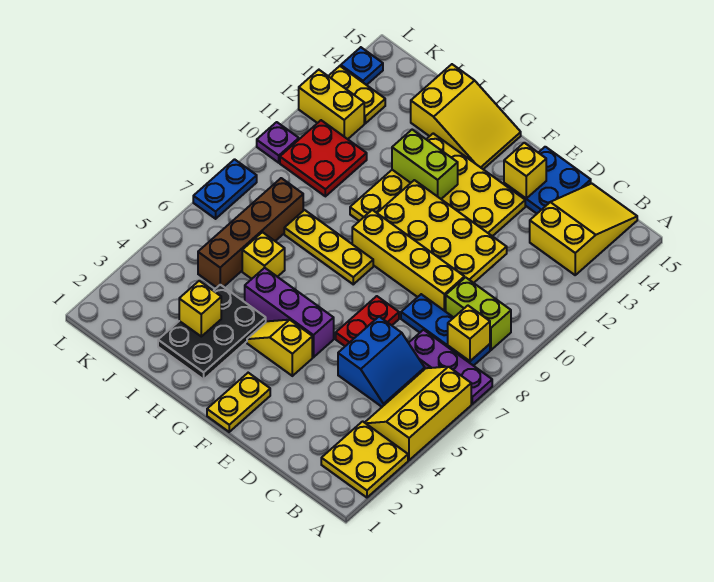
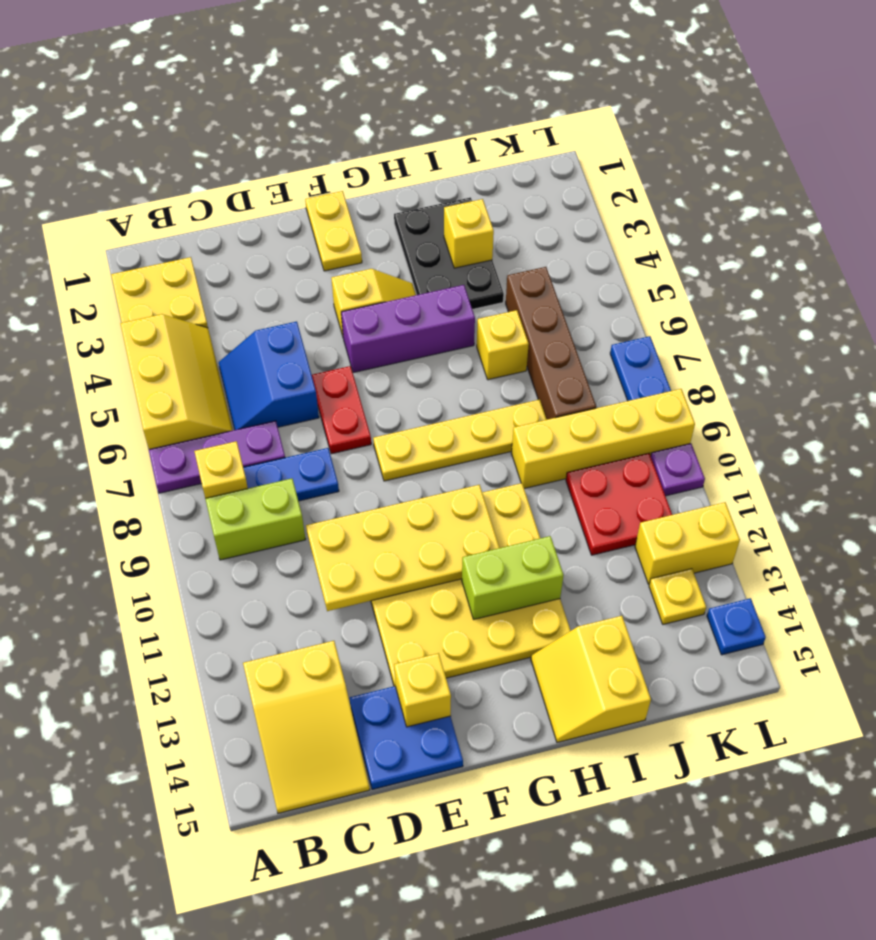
yellow brick D9:G9 level 1 -> yellow brick I9:L9 level 1
yellow plate G8:I8 level 1 -> yellow plate F8:I8 level 1
yellow slope G14:I15 level 1 top I -> yellow slope H14:I15 level 1 top I
yellow plate K13:L13 level 1 -> yellow plate K13 level 1

